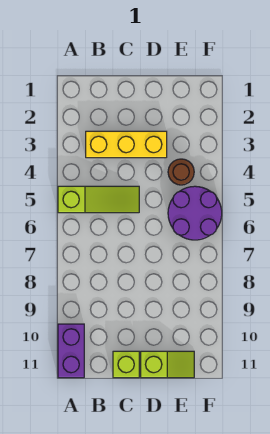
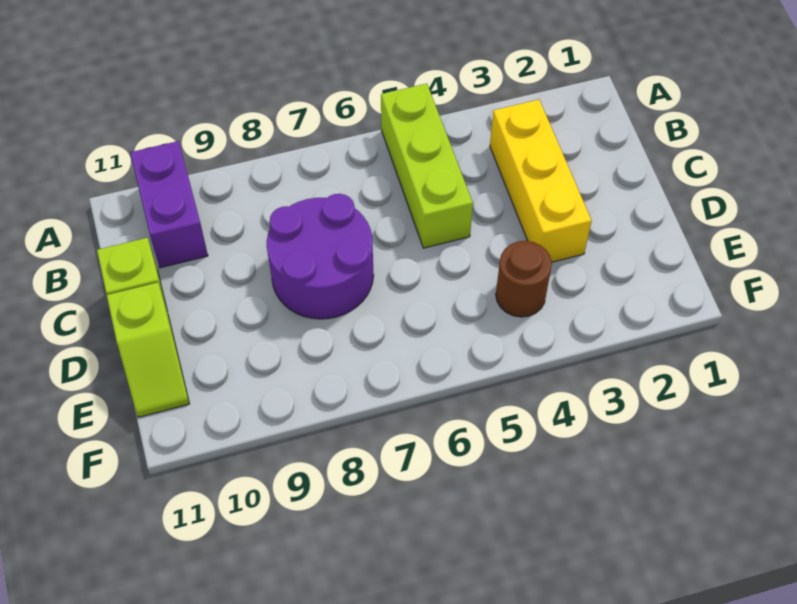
lime slope A5:C5 level 1 top A -> lime brick A5:C5 level 1
purple brick A10:A11 level 1 -> purple brick A10:B10 level 1
purple round brick E5:F6 level 1 -> purple round brick C7:D8 level 1

